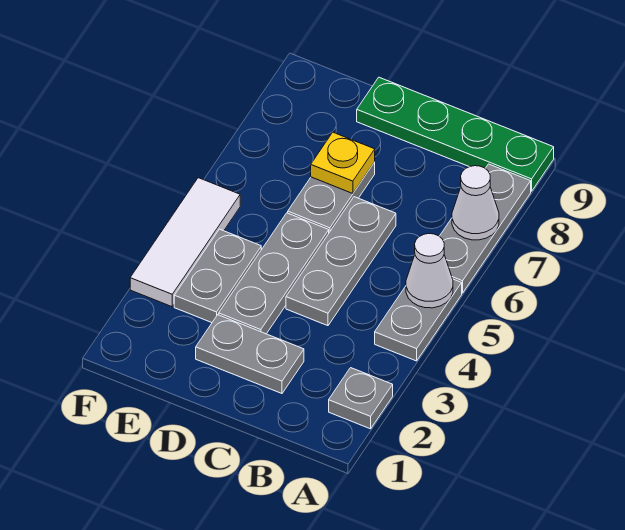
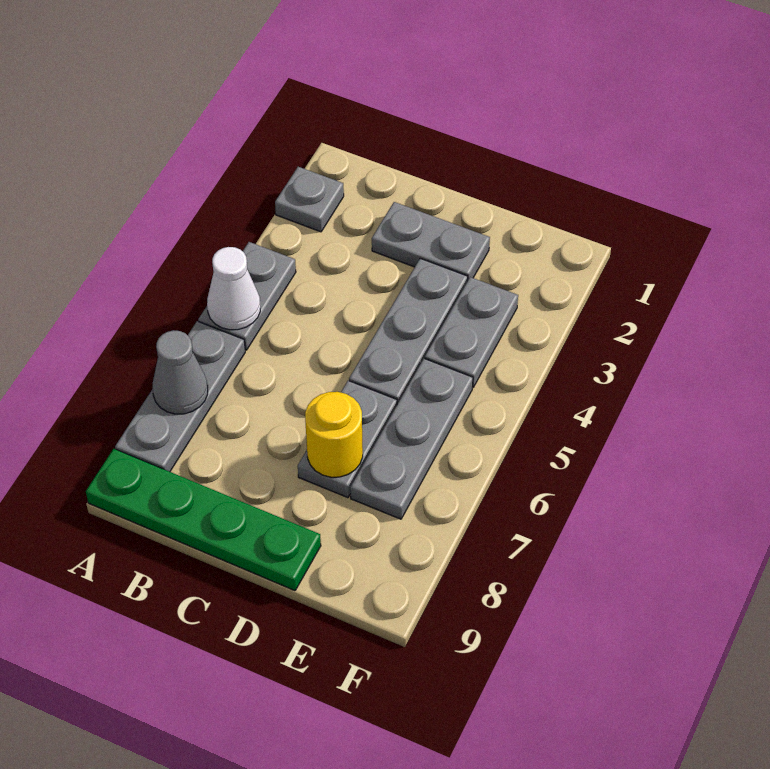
white cone A7 level 2 -> grey cone A7 level 2
grey plate C4:C6 level 1 -> grey plate E5:E7 level 1
yellow plate D7 level 2 -> yellow round brick D7 level 2
white tile F3:F5 level 1 -> none

